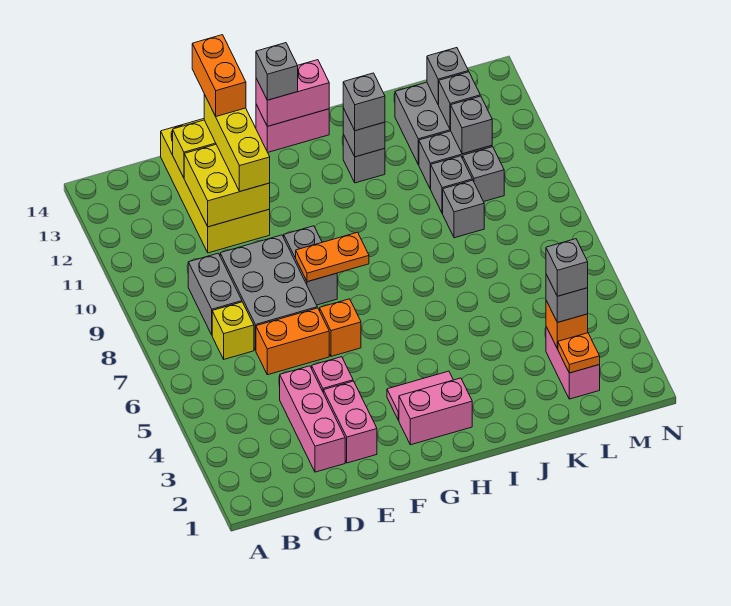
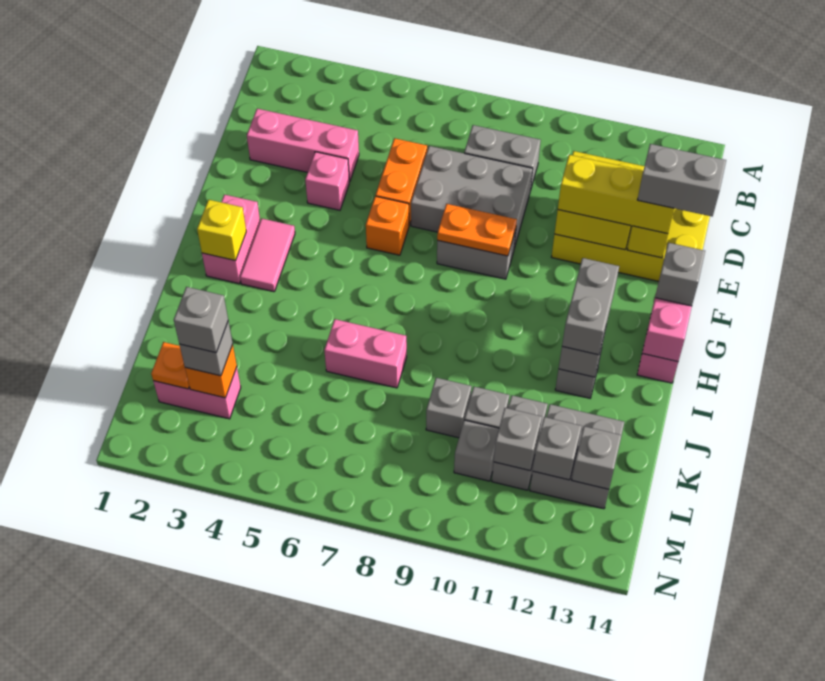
yellow brick C7 level 1 -> yellow brick H2 level 2
pink brick E2:E3 level 1 -> pink brick J6:J7 level 1
orange brick E13:E14 level 4 -> grey brick E13:E14 level 4
orange plate F8:G8 level 2 -> orange plate F8:F9 level 2
grey brick I12 level 3 -> grey brick H12:I12 level 3

